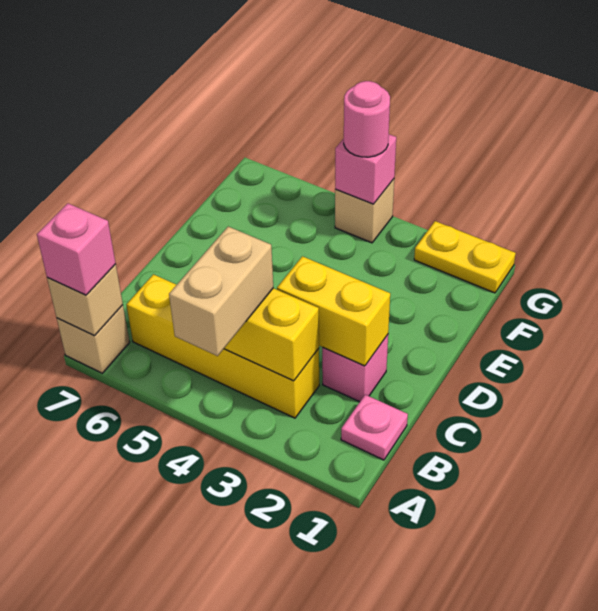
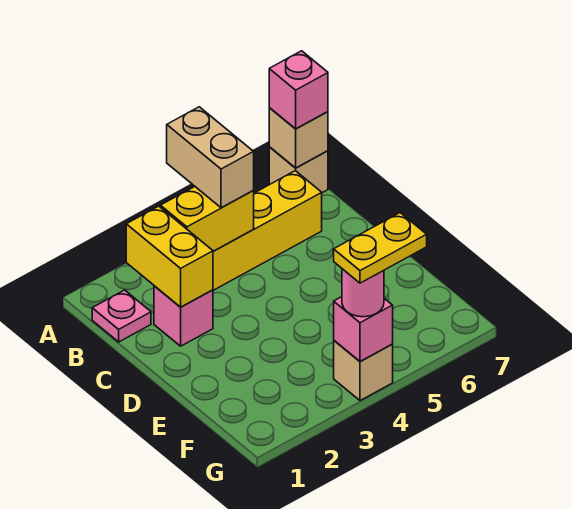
yellow brick C2:C3 level 2 -> yellow brick B2:C2 level 2
yellow plate G1:G2 level 1 -> yellow plate G4:G5 level 4

